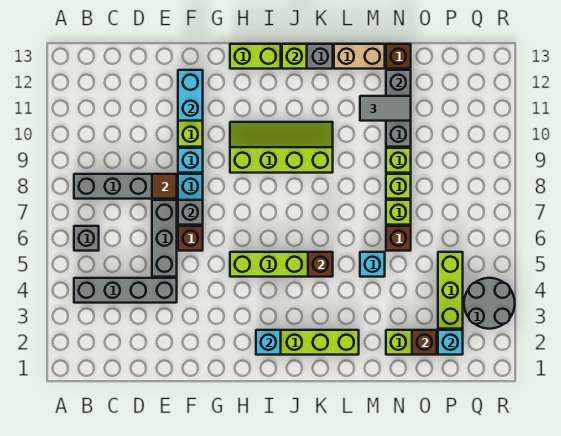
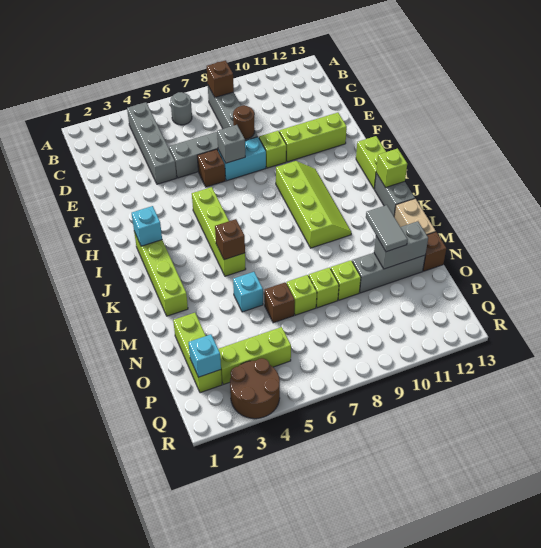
grey brick B6 level 1 -> grey round brick B6 level 1
brown tile E8 level 2 -> brown round brick E8 level 2
cyan brick F9 level 1 -> lime brick F9 level 1
cyan brick F11:F12 level 2 -> none
brown brick O2 level 2 -> brown brick B8 level 2
grey round brick Q3:R4 level 1 -> brown round brick Q3:R4 level 1

